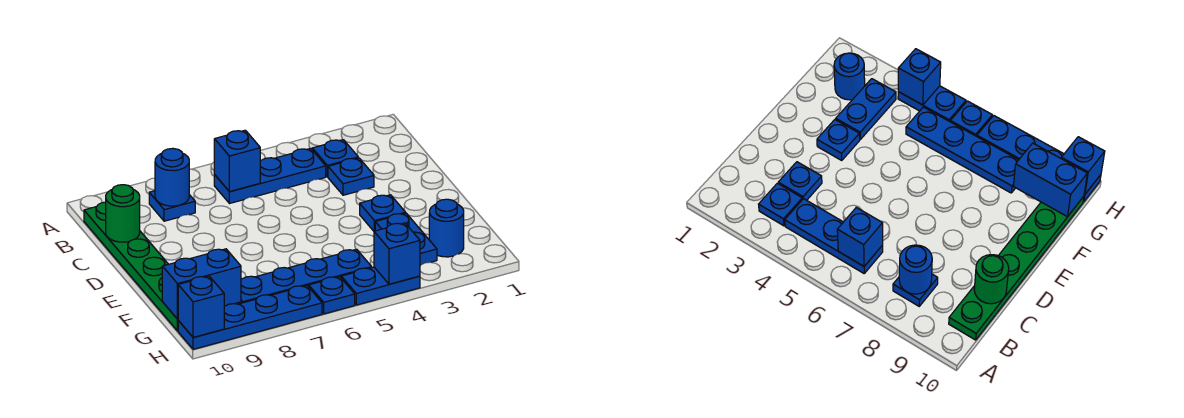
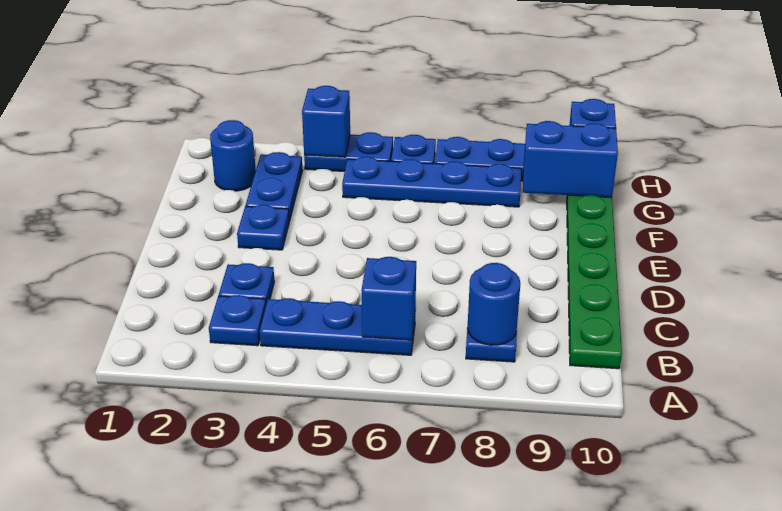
green round brick C10 level 2 -> none

